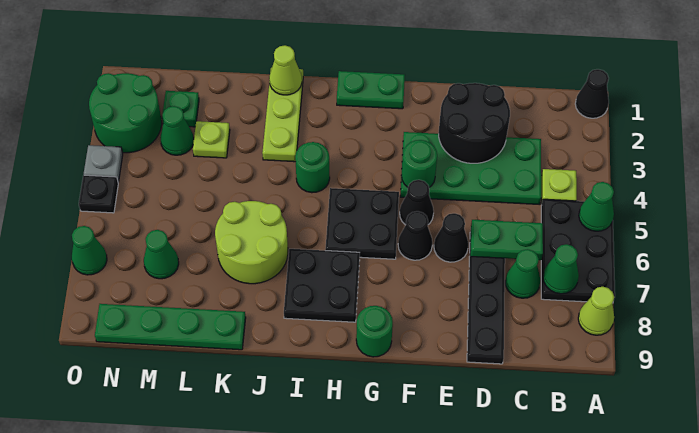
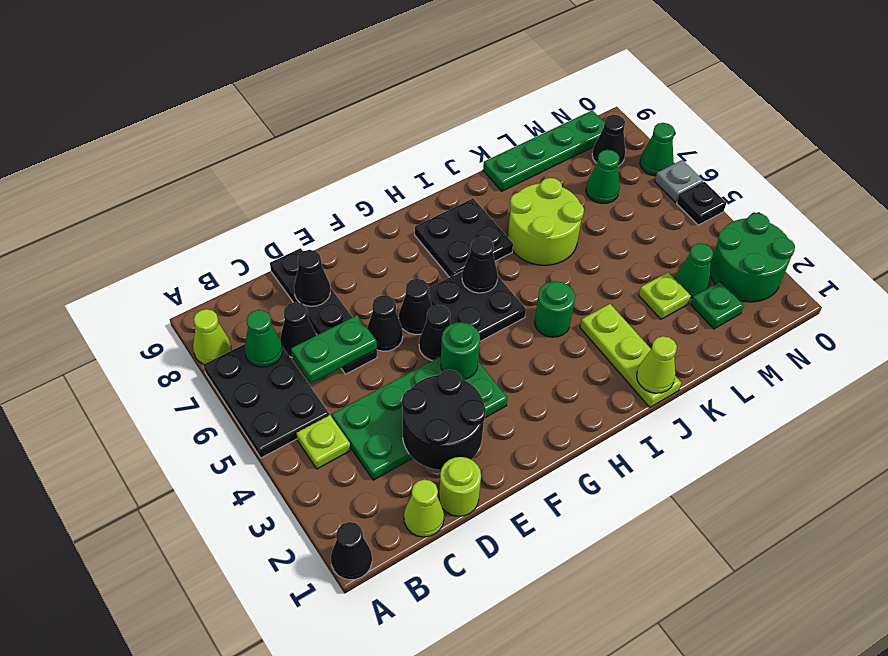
green cone A5 level 2 -> none
none -> lime cone C1 level 1
green cone C7 level 1 -> black cone C7 level 1
none -> lime round brick D1 level 1
none -> black cone D8 level 2
green plate G1:H1 level 1 -> none
green round brick G9 level 1 -> none
none -> black cone H6 level 2
none -> black cone N8 level 1
grey plate O4 level 1 -> grey plate O6 level 1

